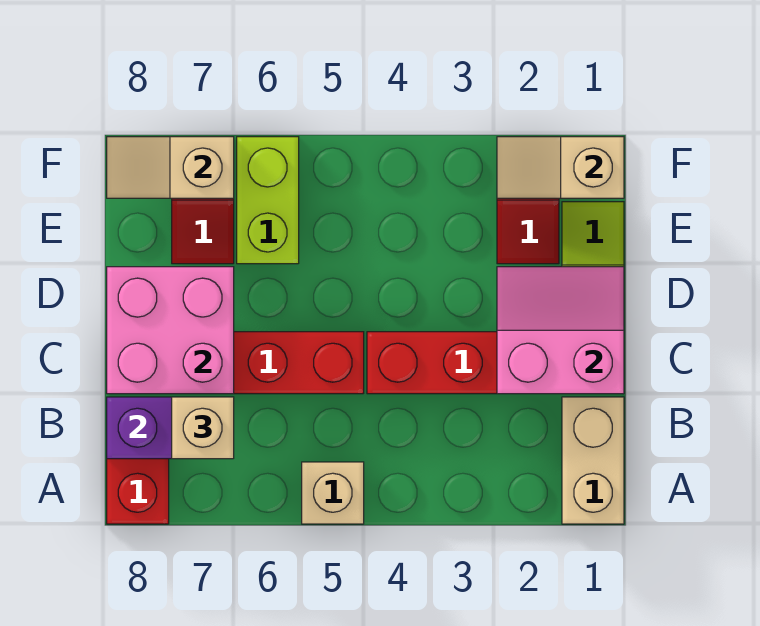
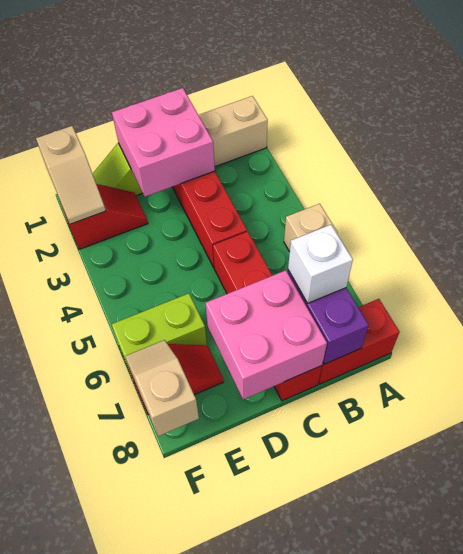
tan brick B7 level 3 -> white brick B7 level 3
pink slope C1:D2 level 2 top C -> pink brick C1:D2 level 2
tan slope F7:F8 level 2 top 7 -> tan slope F7:F8 level 2 top 8

